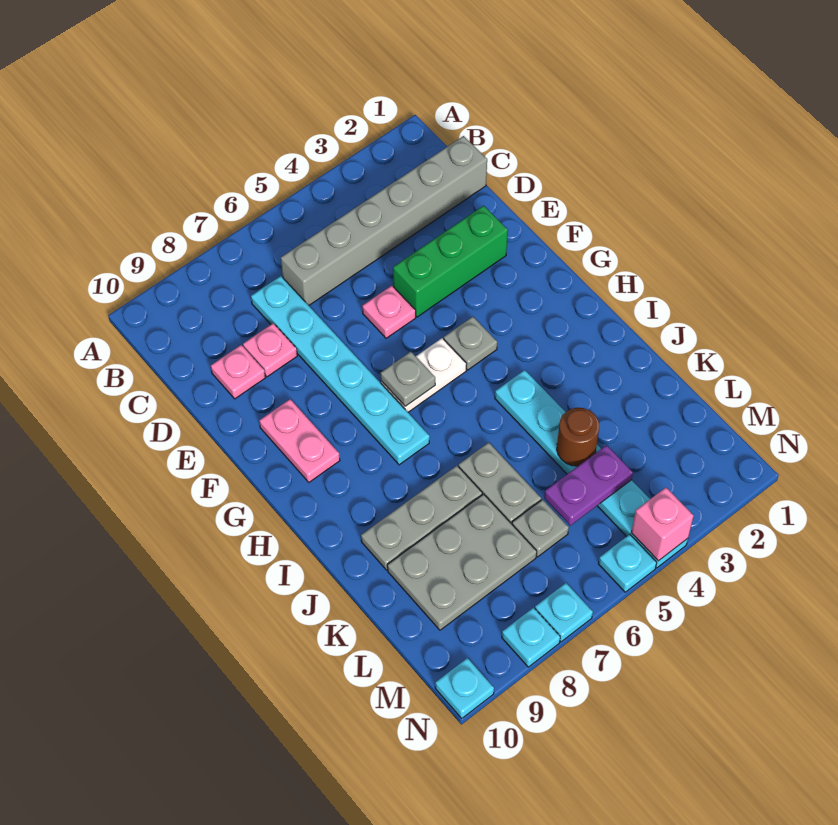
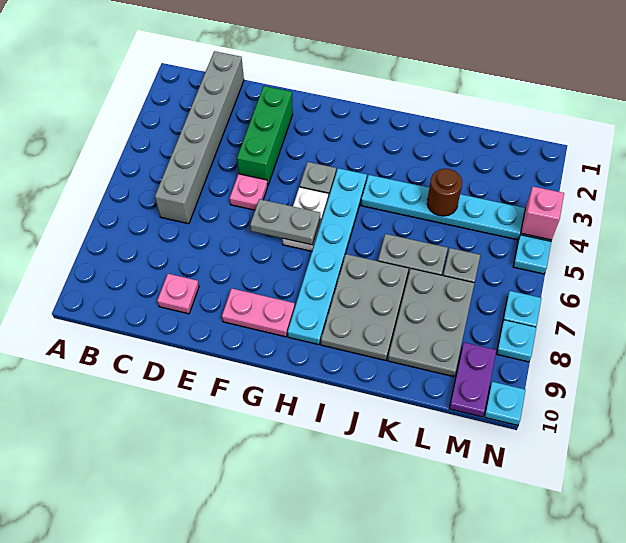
cyan plate C7:H7 level 1 -> cyan plate H4:H9 level 1
pink plate D8 level 1 -> none
grey plate G6 level 2 -> grey plate F6:G6 level 2
grey plate J7:J9 level 1 -> grey plate I7:J9 level 1
purple plate L4:L5 level 2 -> purple plate M9:M10 level 1

